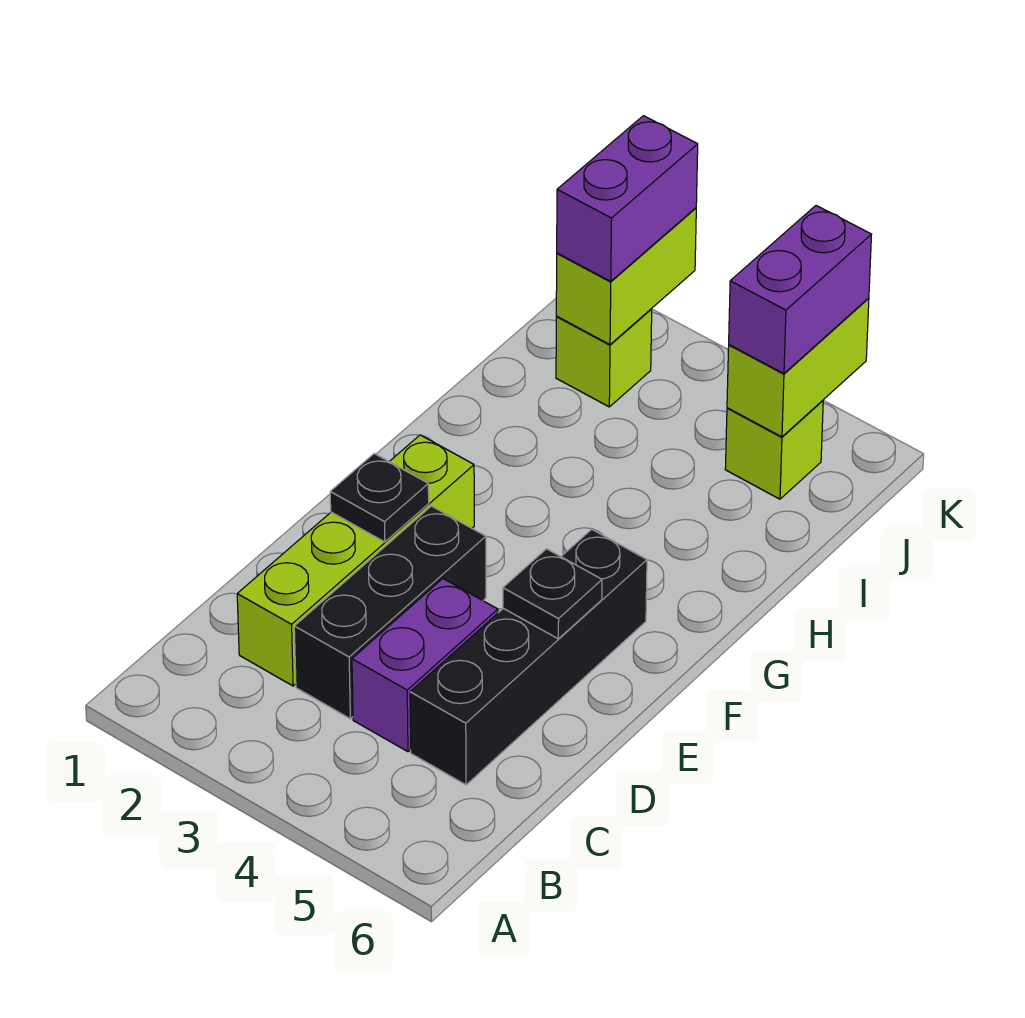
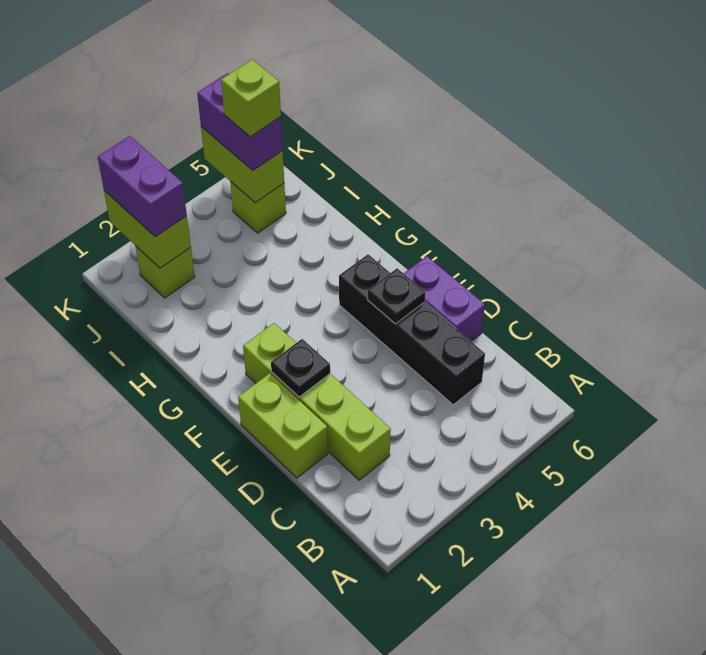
black brick C3:E3 level 1 -> none
purple brick C4:D4 level 1 -> purple brick D6:E6 level 1
none -> lime brick D1:E1 level 1
none -> lime brick J5 level 4

